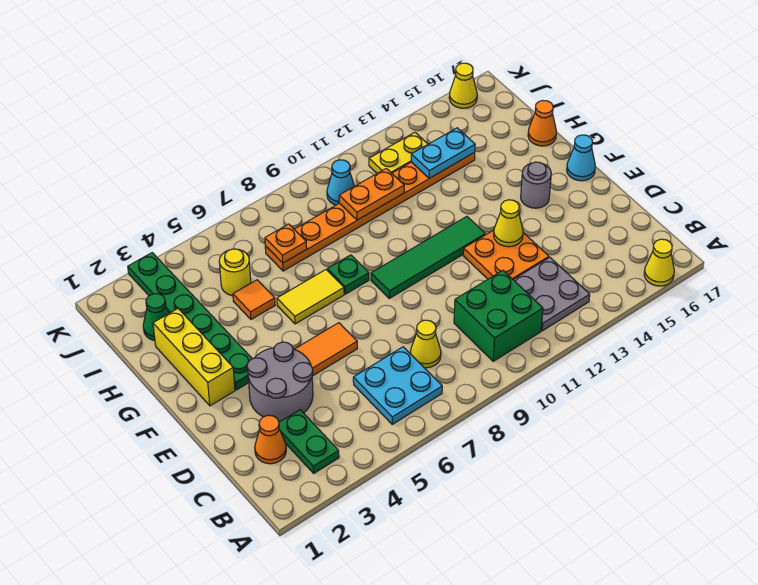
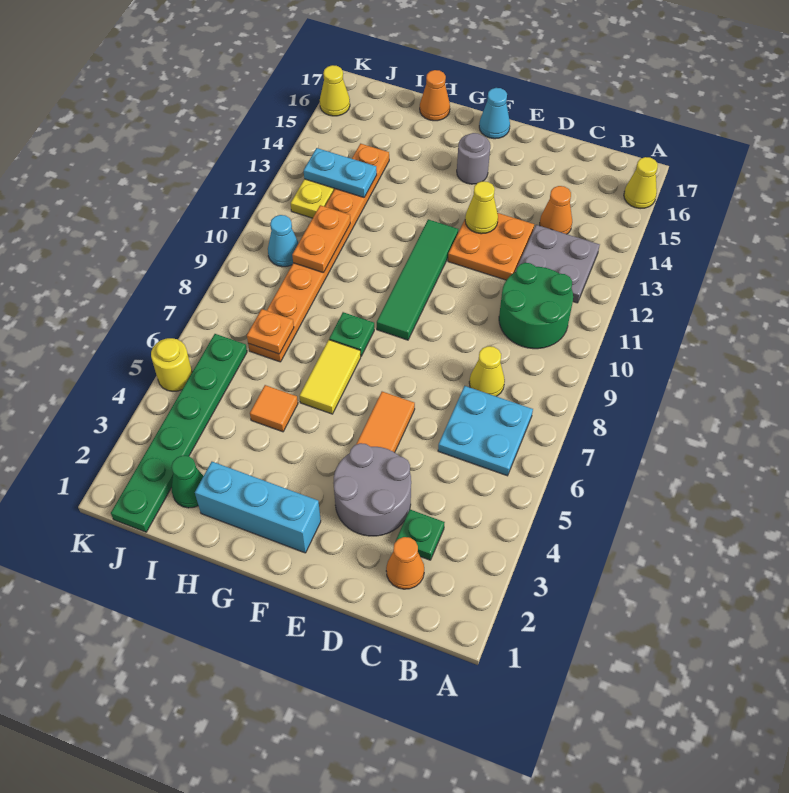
green plate B3:C3 level 1 -> green plate C3 level 1
green brick B10:C11 level 1 -> green round brick B10:C11 level 1
none -> orange cone C14 level 1
yellow brick F2:H2 level 1 -> cyan brick F2:H2 level 1
green plate F3:K3 level 1 -> green plate J1:J6 level 1
yellow round brick I5 level 1 -> yellow round brick K5 level 1
cyan plate I13:I14 level 2 -> cyan plate I13:J13 level 2

